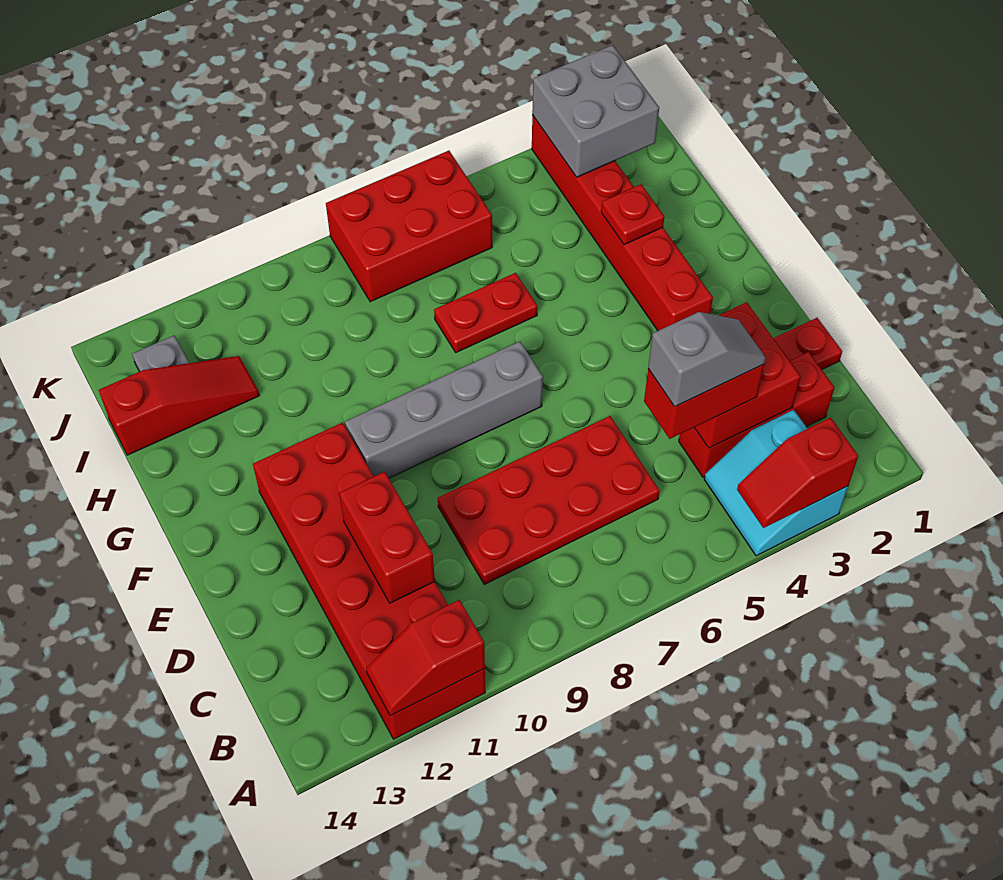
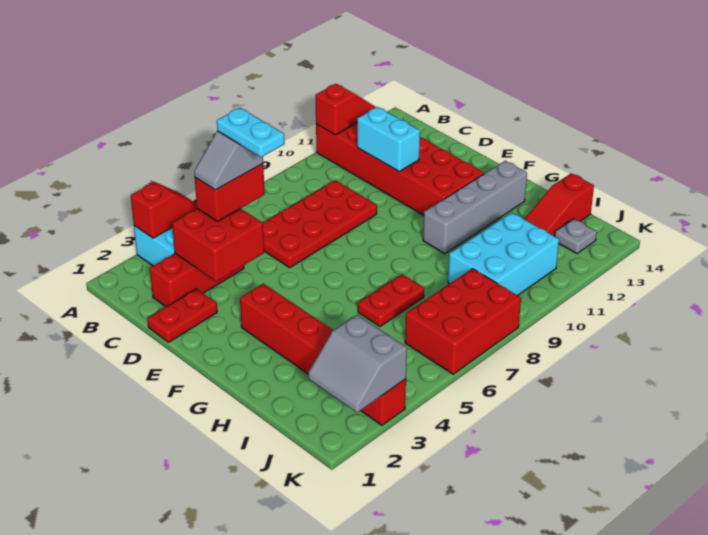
none -> cyan plate C5:D5 level 5
red brick C11:D11 level 2 -> cyan brick C11:D11 level 2
grey brick F7:F10 level 1 -> grey brick G10:G13 level 1
red plate H3 level 2 -> none
none -> cyan brick I9:J11 level 1
grey brick J2:K3 level 2 -> grey slope J2:K3 level 2 top 3

